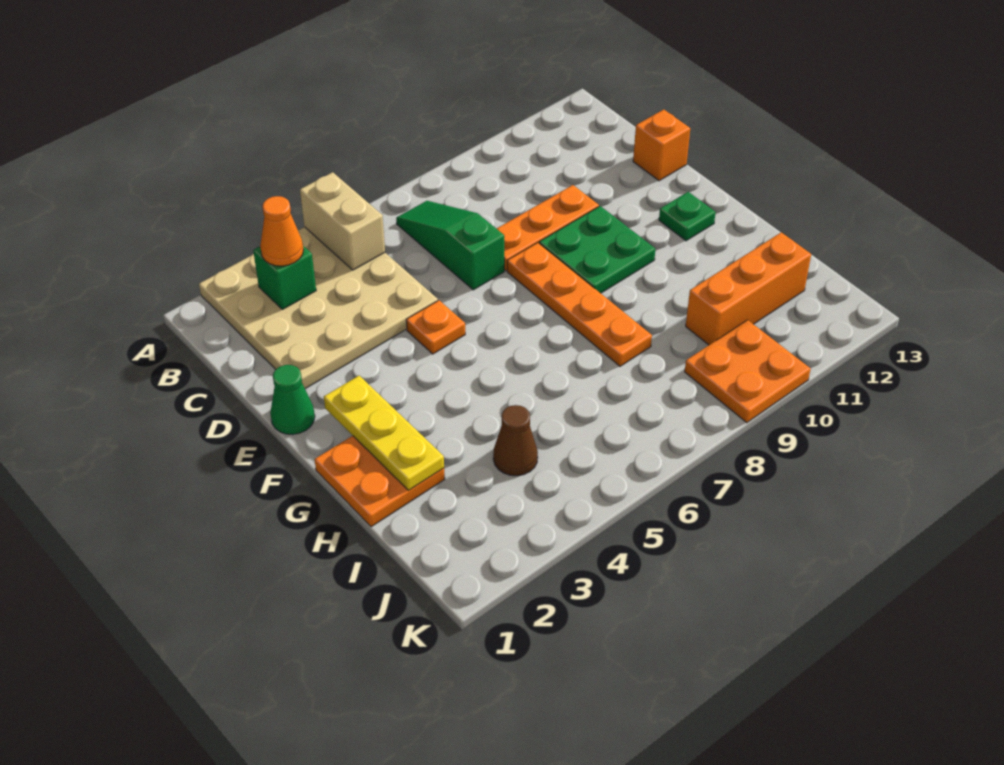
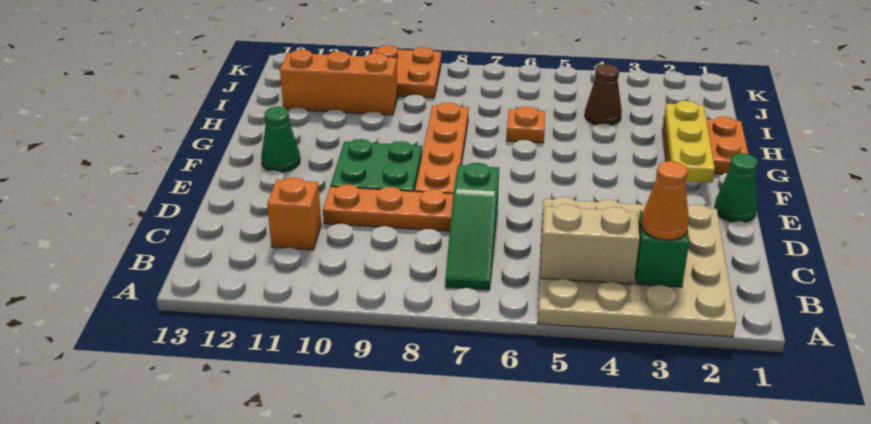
tan brick A5:B5 level 2 -> tan brick B4:B5 level 2
orange brick D13 level 1 -> orange brick C11 level 1
orange plate E5 level 1 -> orange plate H6 level 1
green plate F12 level 1 -> green cone F12 level 1

